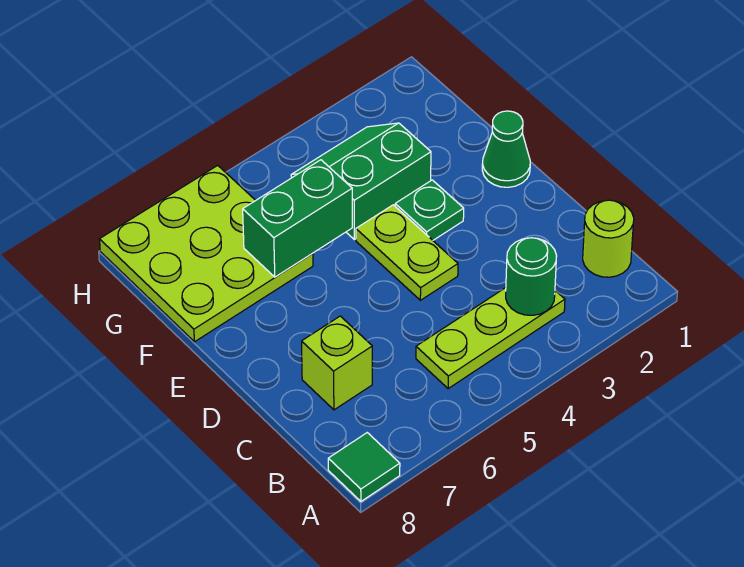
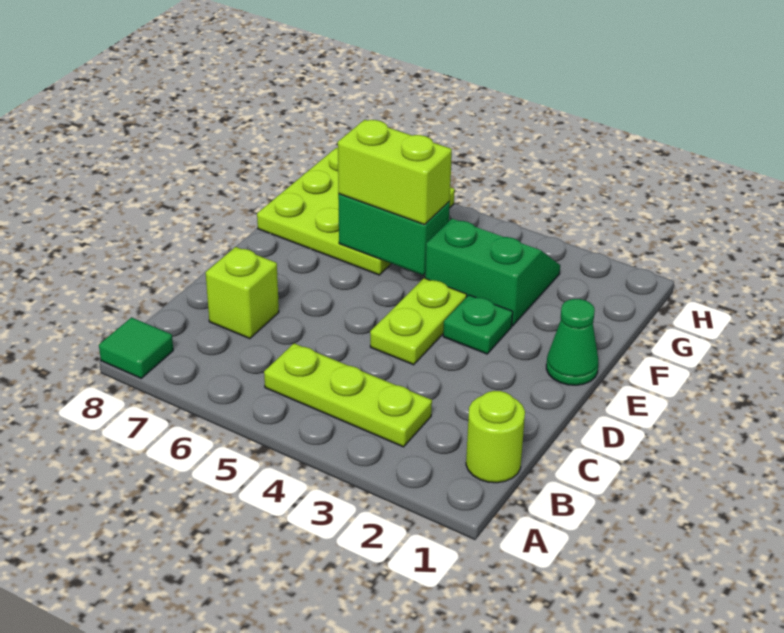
green round brick B3 level 2 -> none
none -> lime brick F5:F6 level 3

